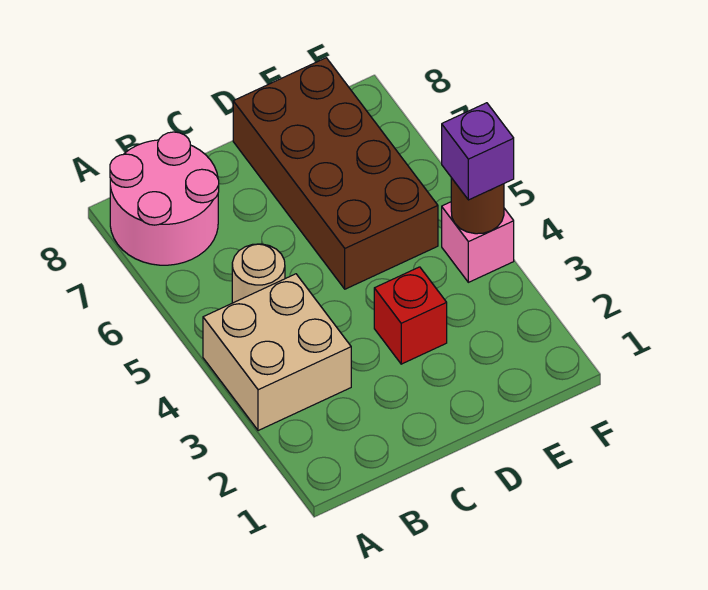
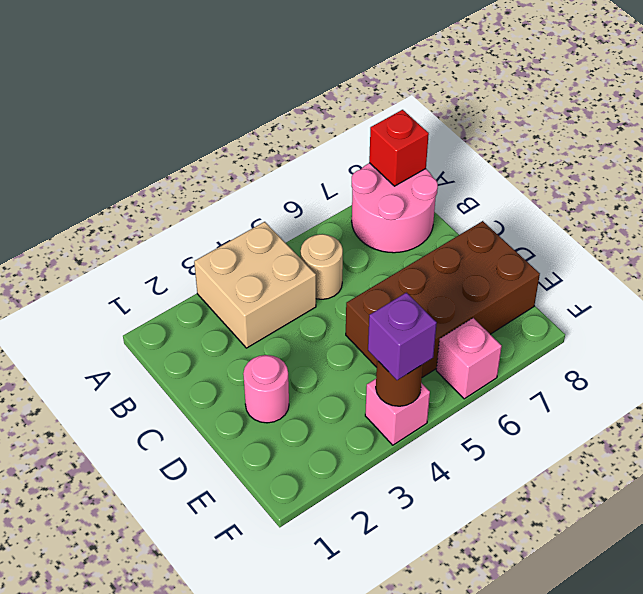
none -> pink round brick D2 level 1
red brick D3 level 1 -> red brick A8 level 2
none -> pink brick F6 level 1

